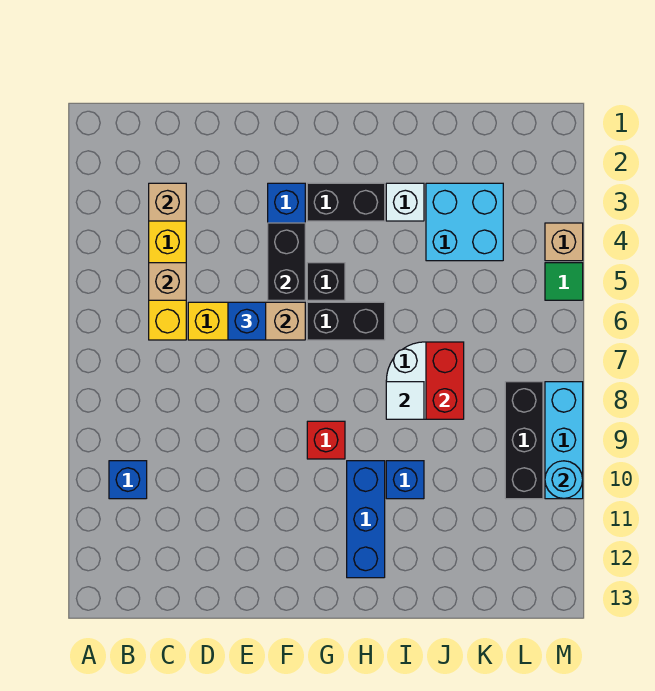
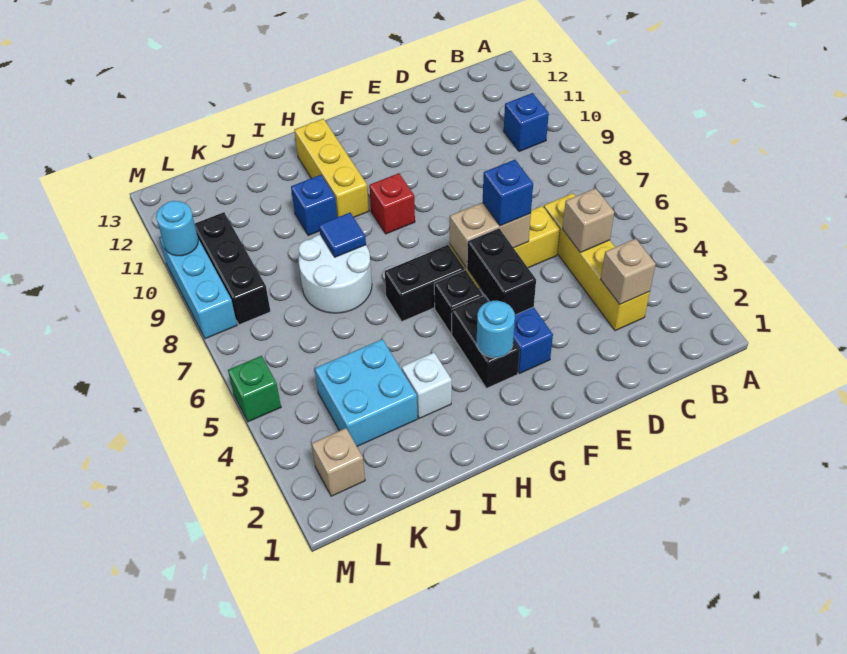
black brick G3:H3 level 1 -> black brick G3:G4 level 1
none -> cyan round brick G3 level 2
blue brick H10:H12 level 1 -> yellow brick H10:H12 level 1
white tile I8 level 2 -> blue tile I8 level 2
red brick J7:J8 level 2 -> none
tan brick M4 level 1 -> tan brick L2 level 1
green tile M5 level 1 -> green brick M5 level 1

